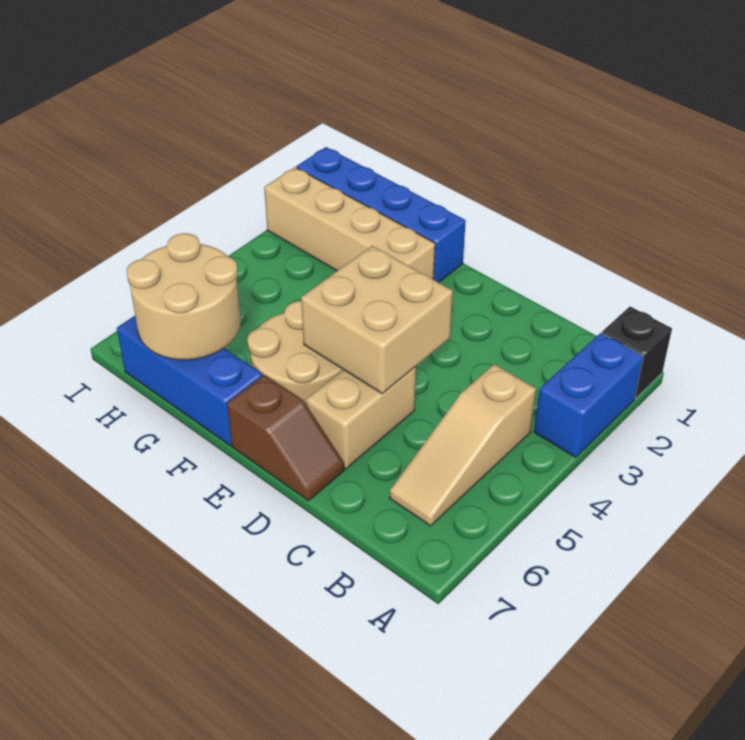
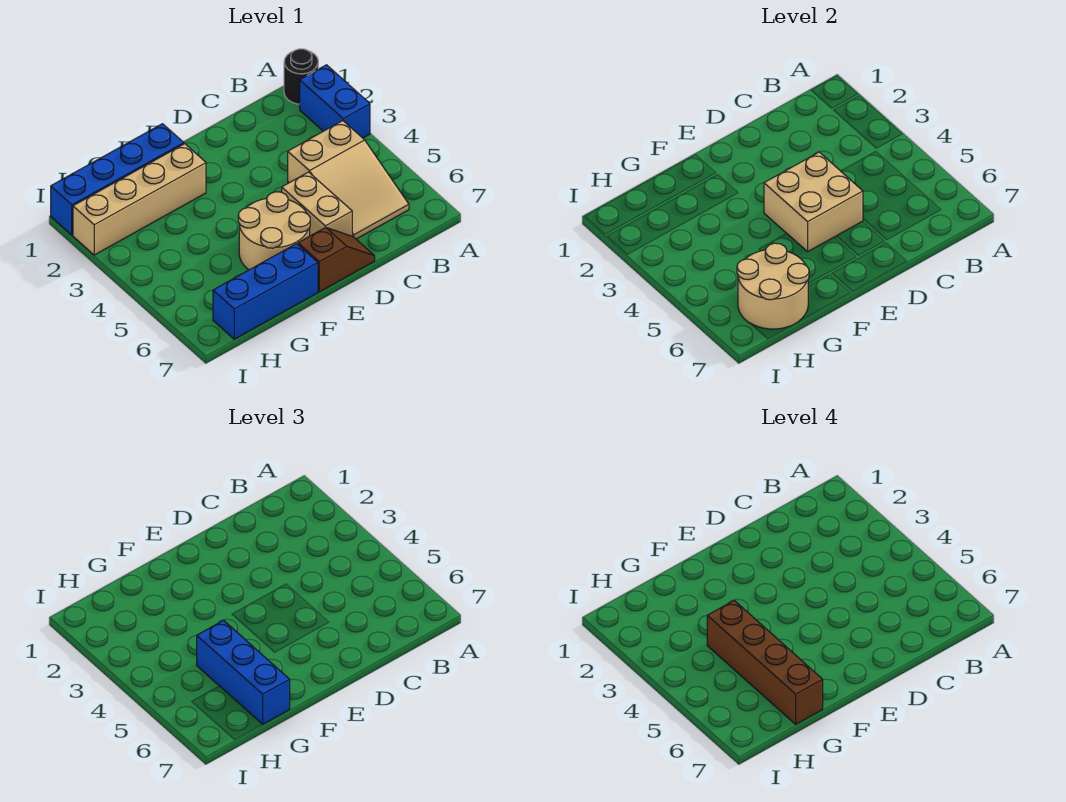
black brick A1 level 1 -> black round brick A1 level 1
tan slope B4:B6 level 1 top 4 -> tan slope B4:C6 level 1 top 4
none -> brown brick G4:G7 level 4
none -> blue brick G5:G7 level 3

